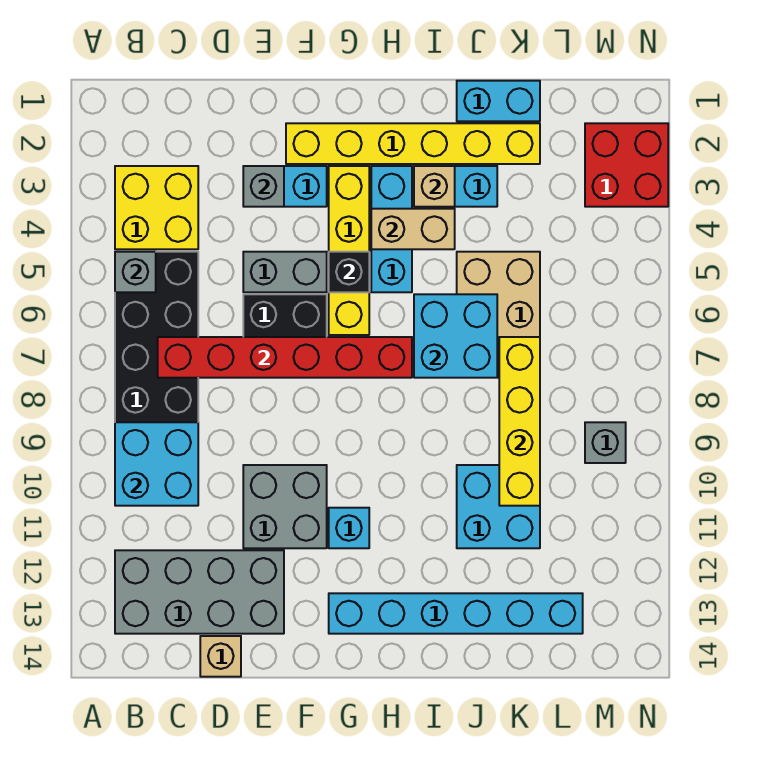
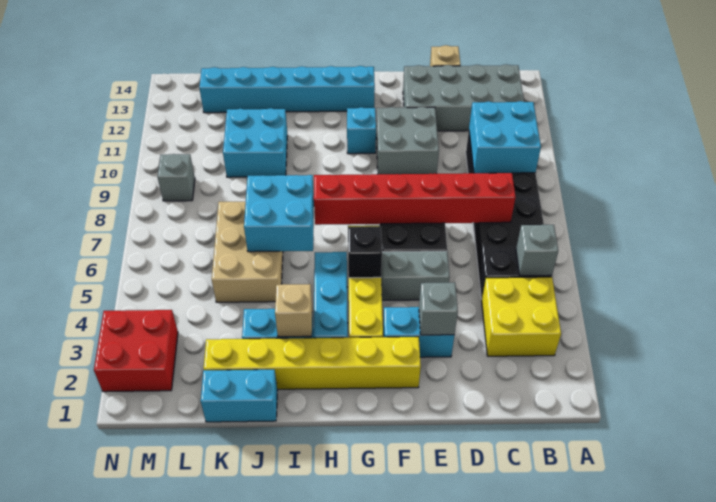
tan brick H4:I4 level 2 -> none
yellow brick K7:K10 level 2 -> none

